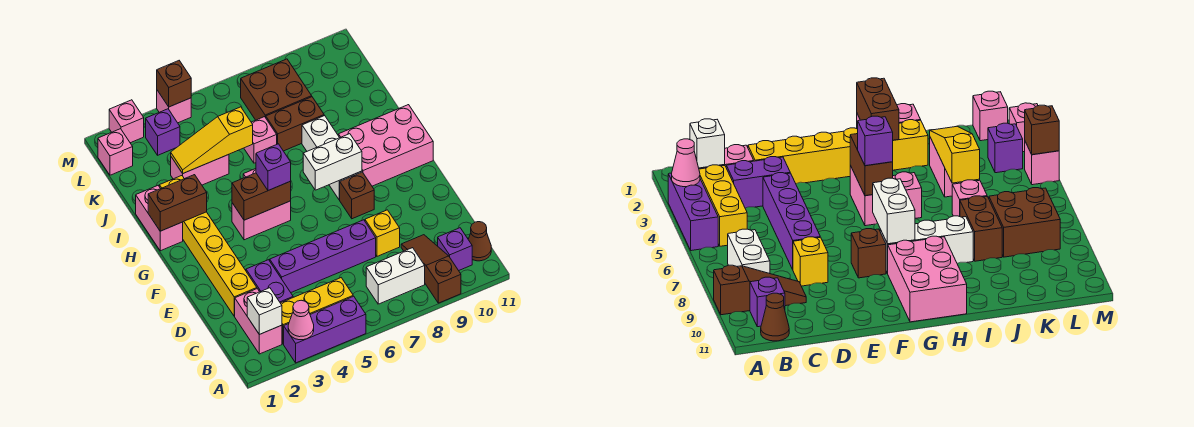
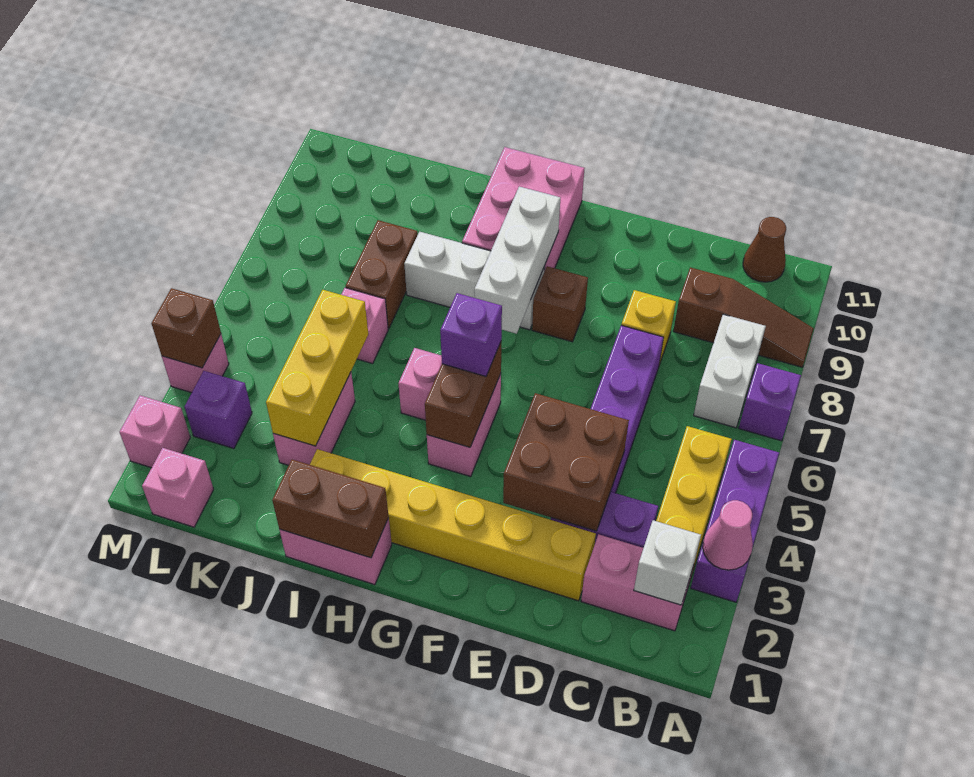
brown slope A9:C9 level 1 top A -> brown slope A9:C9 level 1 top C
purple brick B10 level 1 -> purple brick A7 level 1
white brick G7:G8 level 2 -> white brick G7:G9 level 2
brown brick H1:H2 level 2 -> brown brick H1:I1 level 2
yellow slope J3:J5 level 2 top 5 -> yellow brick J3:J5 level 2
brown brick K7:L8 level 1 -> brown brick D3:E4 level 2

